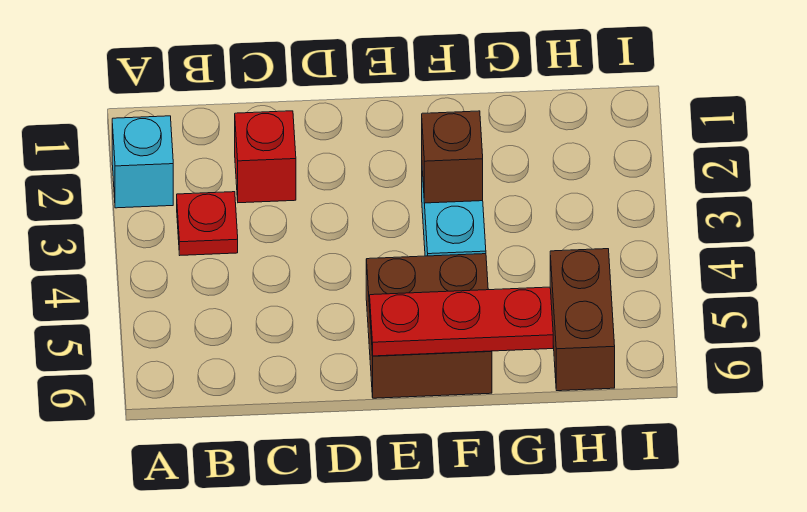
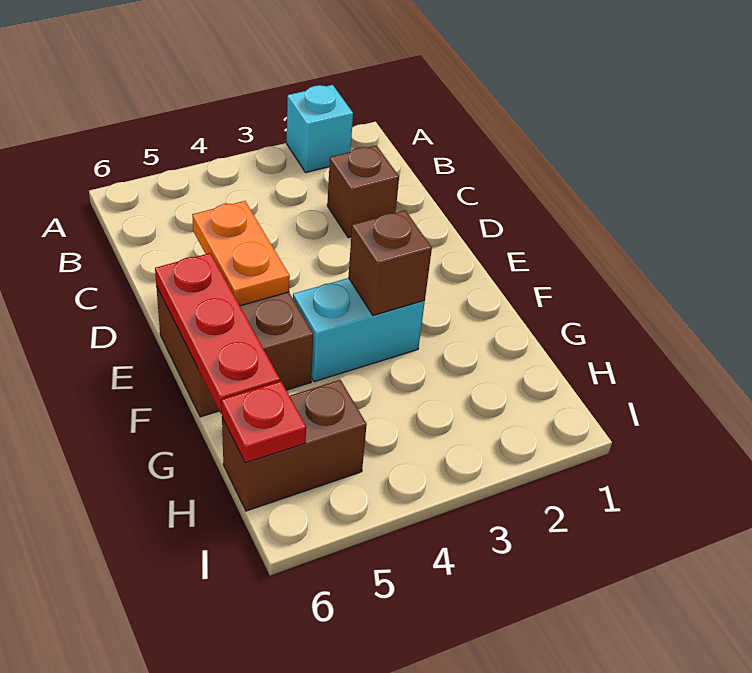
red plate B3 level 1 -> red plate H6 level 2
red brick C2 level 1 -> brown brick C2 level 1
none -> orange plate D5:E5 level 2

